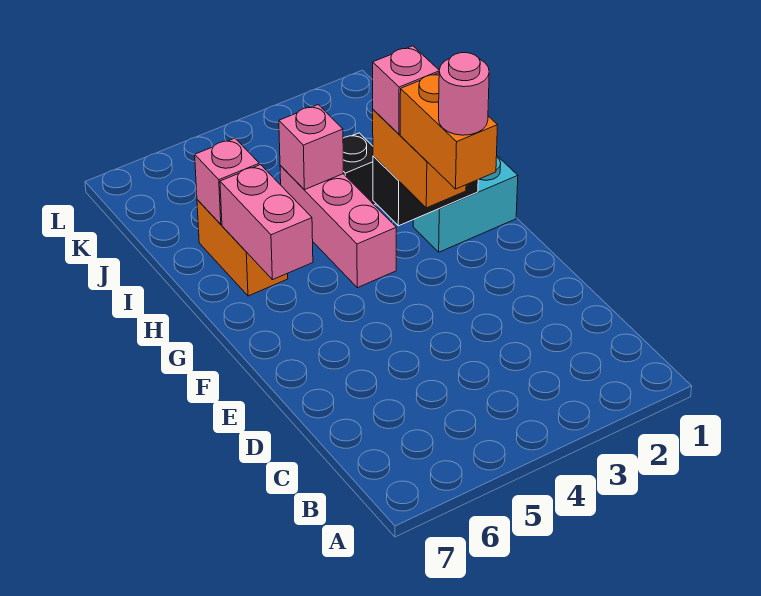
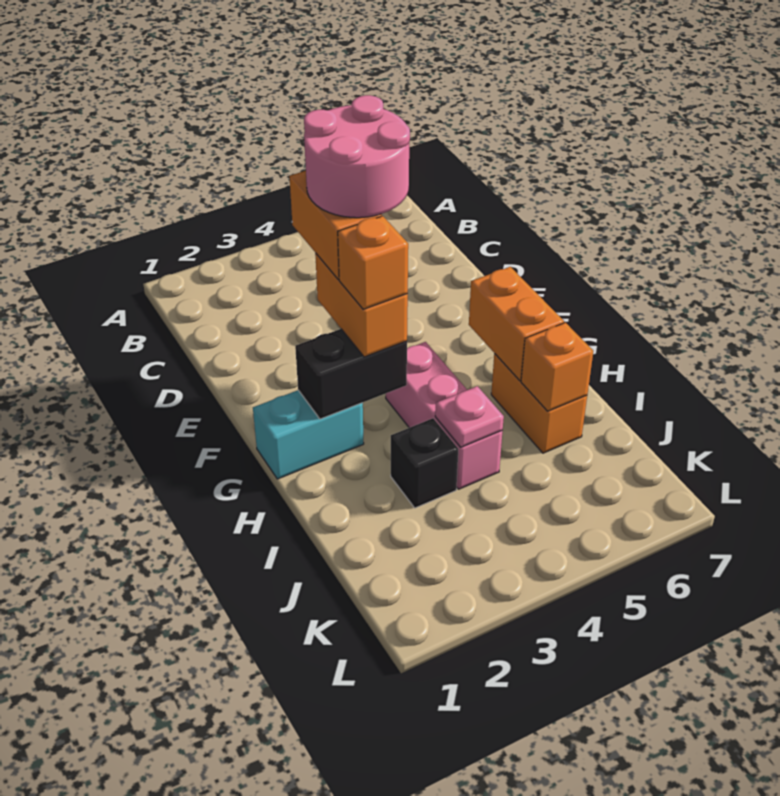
pink round brick E3 level 5 -> pink round brick E3:F4 level 5
pink brick G3 level 4 -> orange brick G3 level 4
pink brick G6:H6 level 2 -> orange brick G6:H6 level 2
pink brick I4 level 2 -> pink plate I4 level 2
pink brick I6 level 2 -> orange brick I6 level 2

